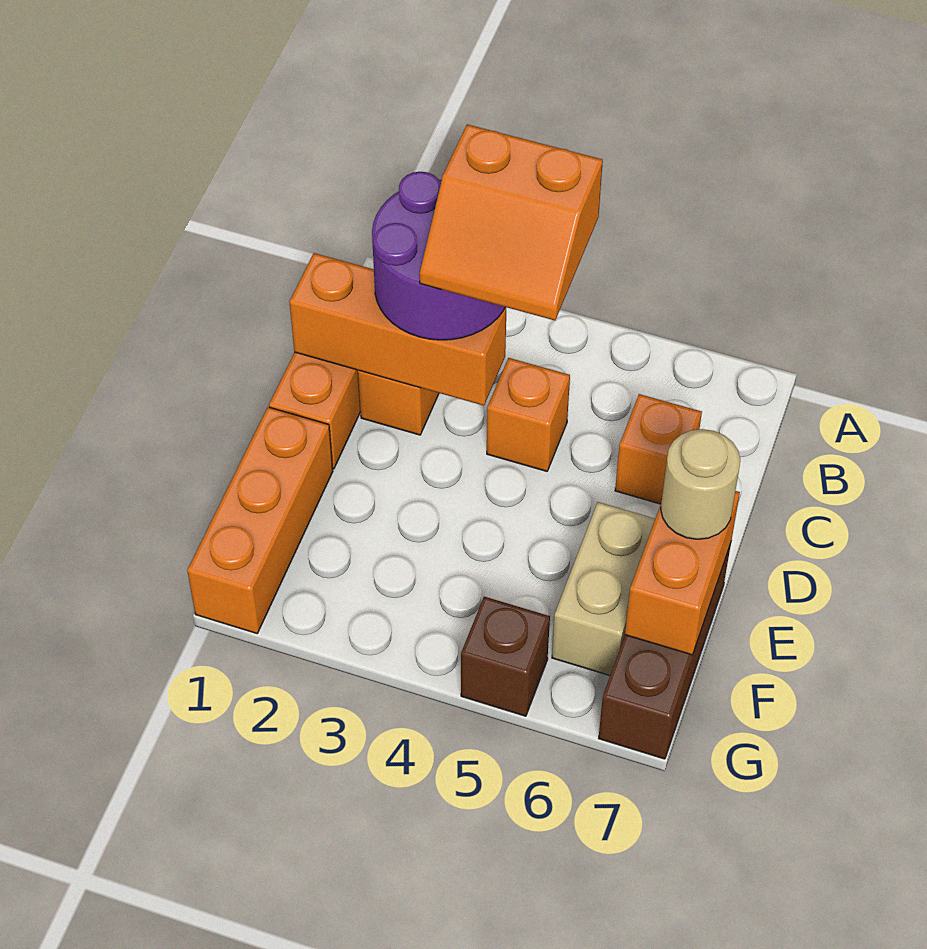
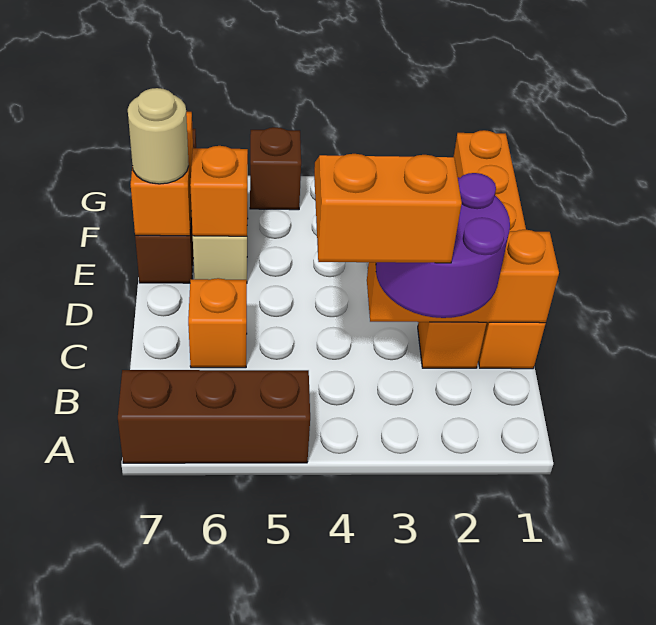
none -> brown brick A5:A7 level 1
orange brick C4 level 1 -> orange brick E6 level 2

